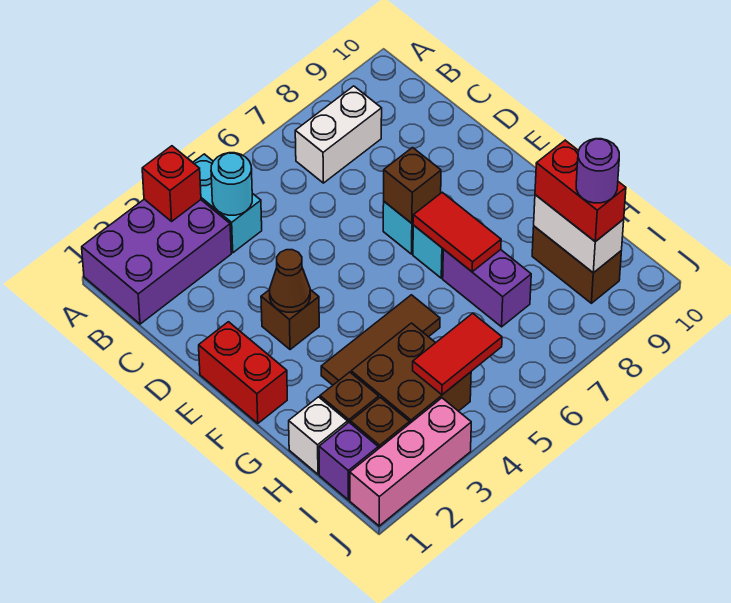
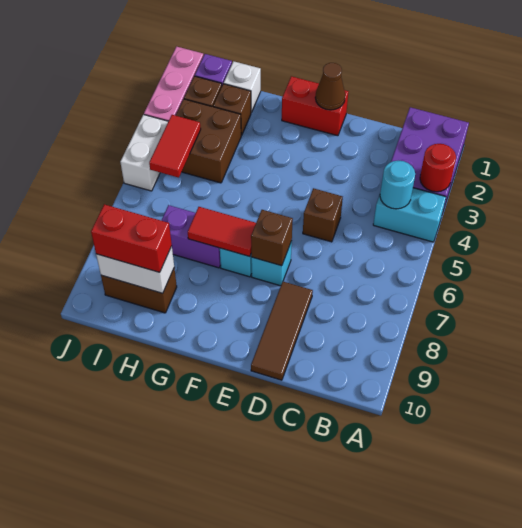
red brick A3 level 2 -> red round brick A3 level 2
white brick B7:B8 level 1 -> white brick J4:J5 level 1
brown brick E3 level 1 -> brown brick D5 level 1
brown cone E3 level 2 -> brown cone E1 level 2
brown tile G3:G5 level 1 -> brown tile D8:D10 level 1
purple round brick I9 level 4 -> none

